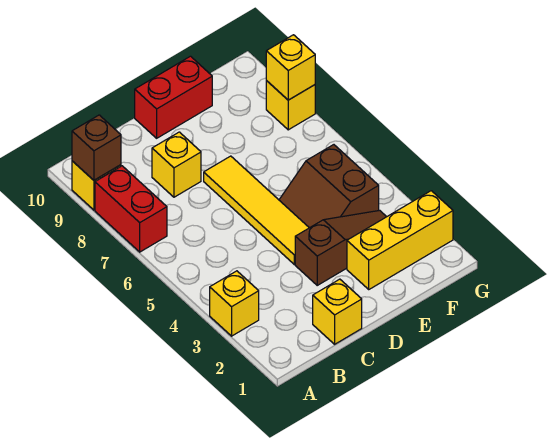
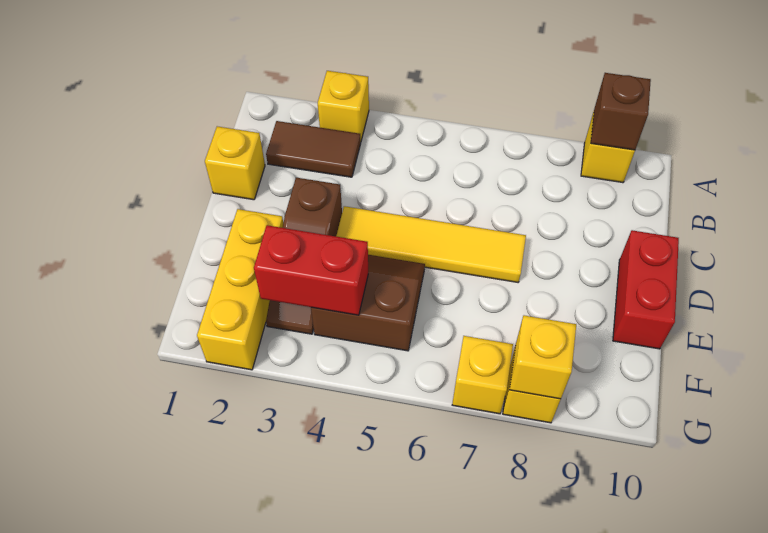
red brick A7:A8 level 1 -> red brick F3:F4 level 2
none -> brown tile B2:B3 level 1
yellow brick C8 level 1 -> yellow brick G7 level 1

